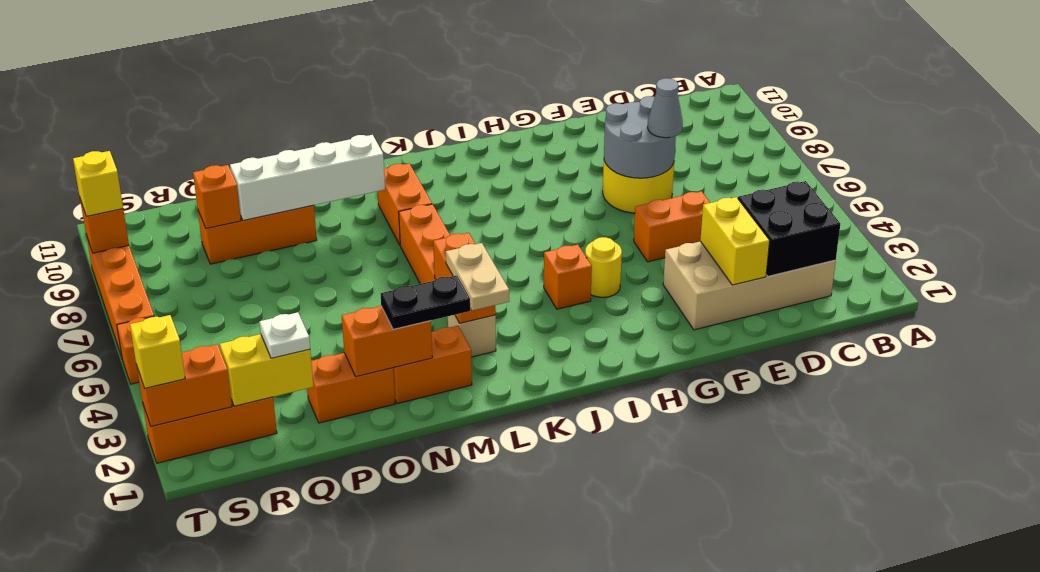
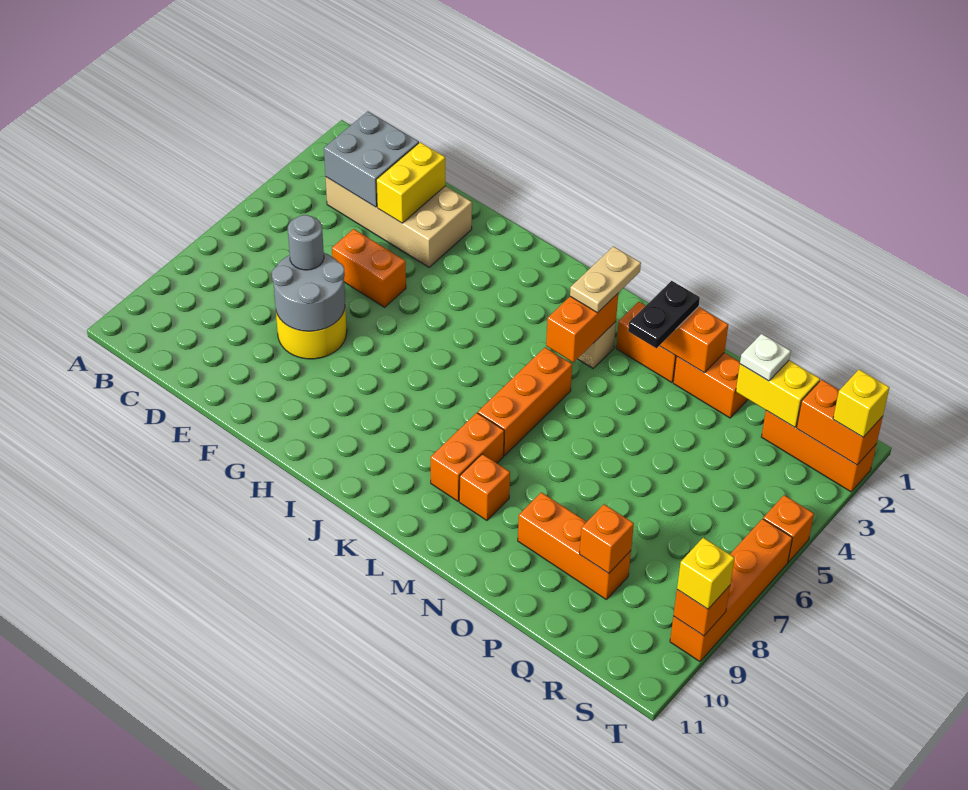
black brick C2:D3 level 2 -> grey brick C2:D3 level 2
grey cone E7 level 3 -> grey round brick E7 level 3
yellow round brick H4 level 1 -> none
orange brick I4 level 1 -> orange brick M9 level 1
black plate M2:N2 level 3 -> black plate N2:N3 level 3
white brick M9:P9 level 2 -> none

